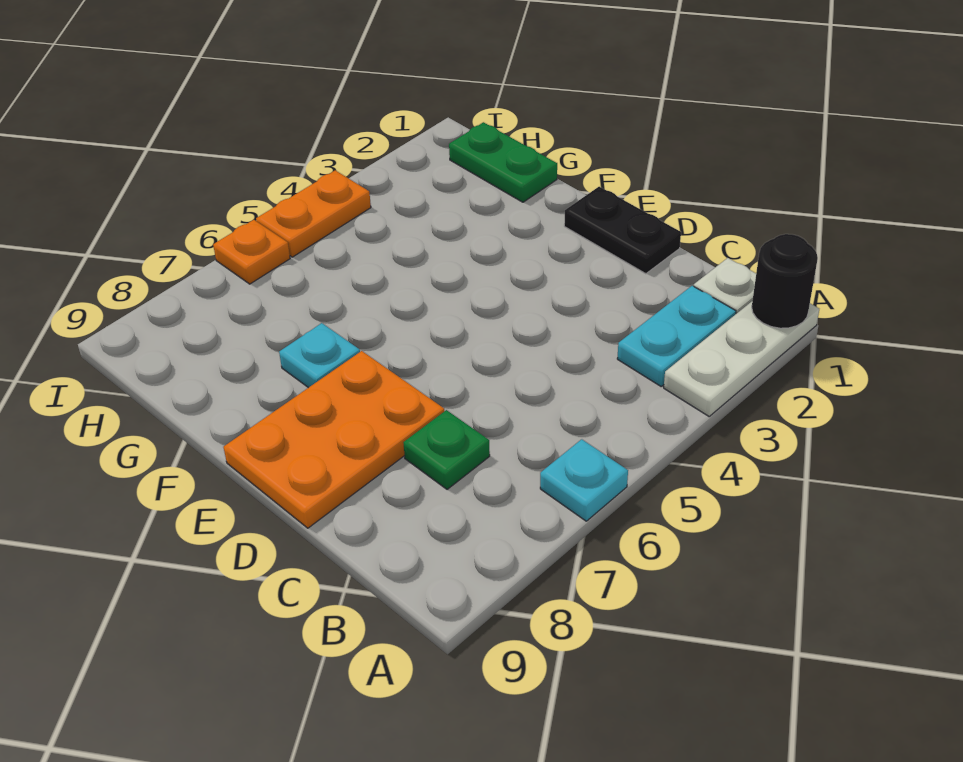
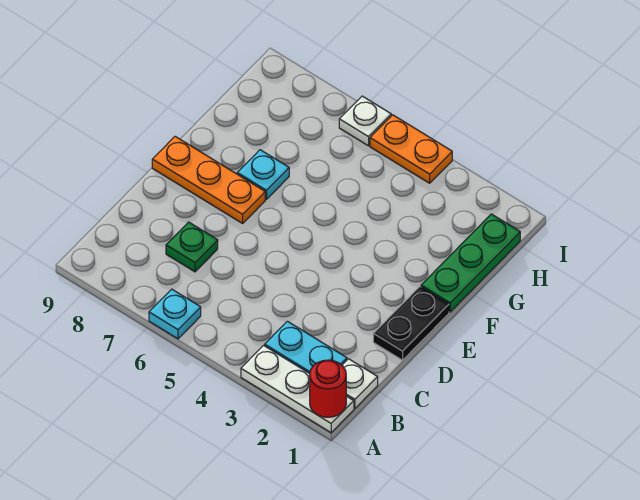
black round brick A1 level 2 -> red round brick A1 level 2
orange plate D7:E9 level 1 -> orange plate E7:E9 level 1
green plate G1:H1 level 1 -> green plate F1:H1 level 1
orange plate I6 level 1 -> white plate I6 level 1

